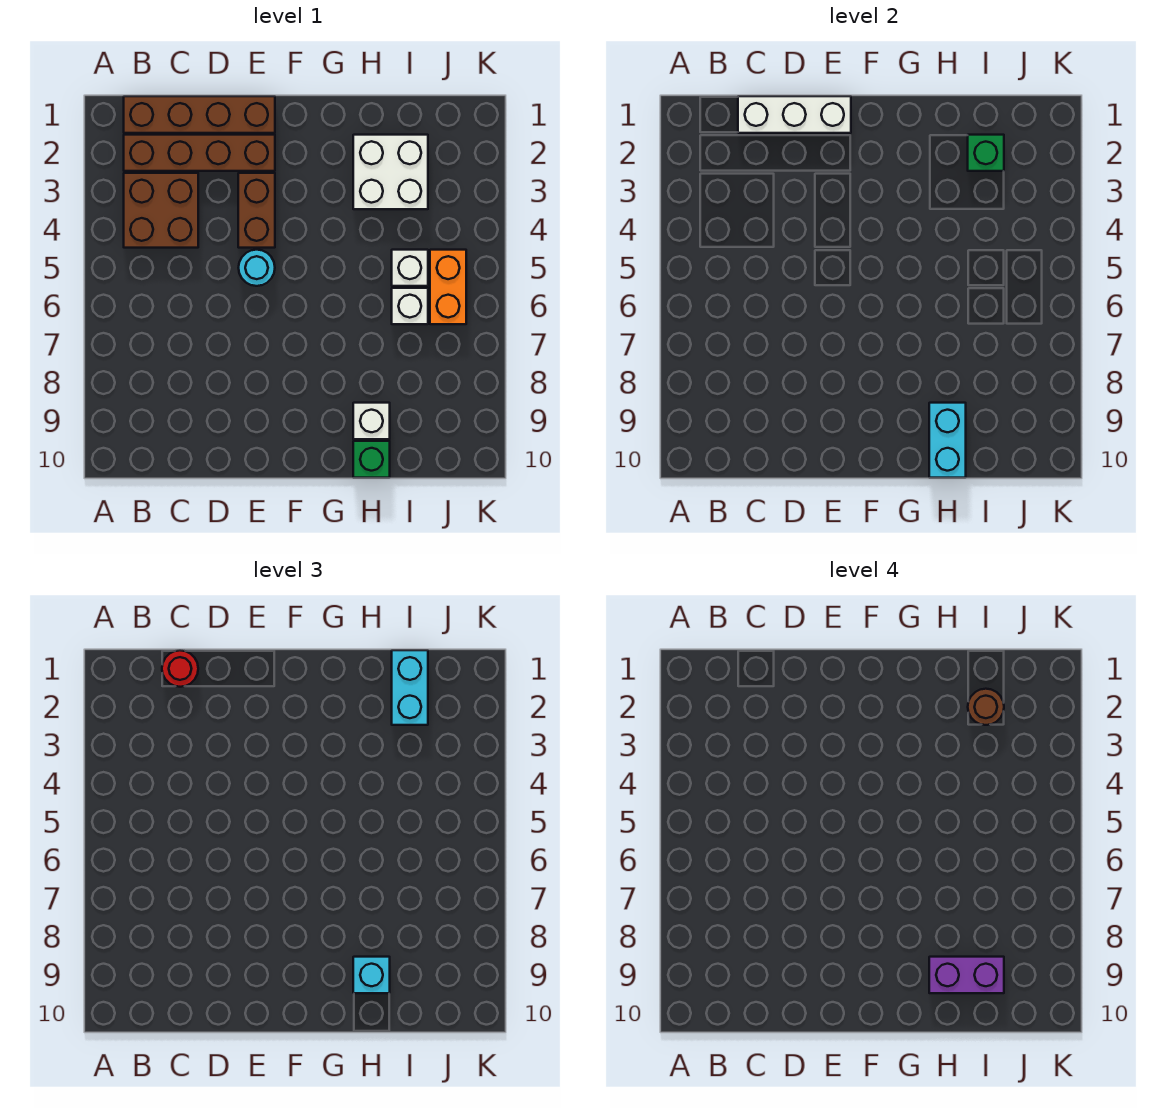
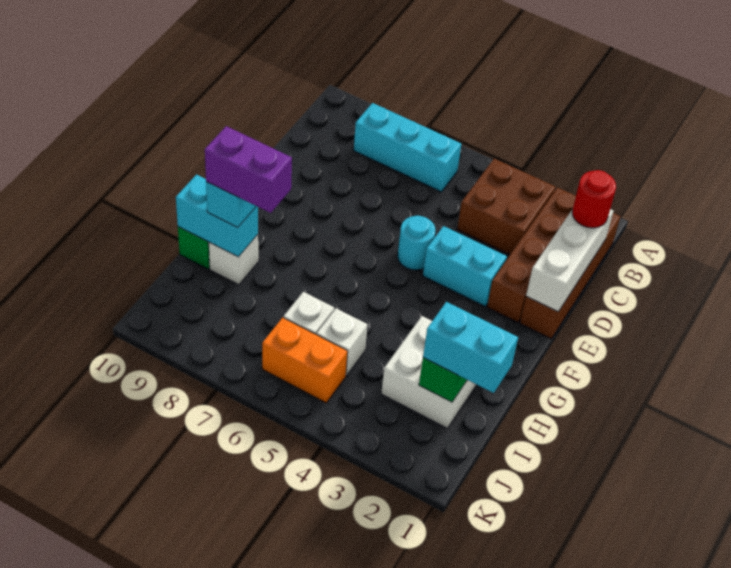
none -> cyan brick B6:B8 level 1
brown brick E3:E4 level 1 -> cyan brick E3:E4 level 1
purple brick H9:I9 level 4 -> purple brick H8:H9 level 4
brown round brick I2 level 4 -> none

